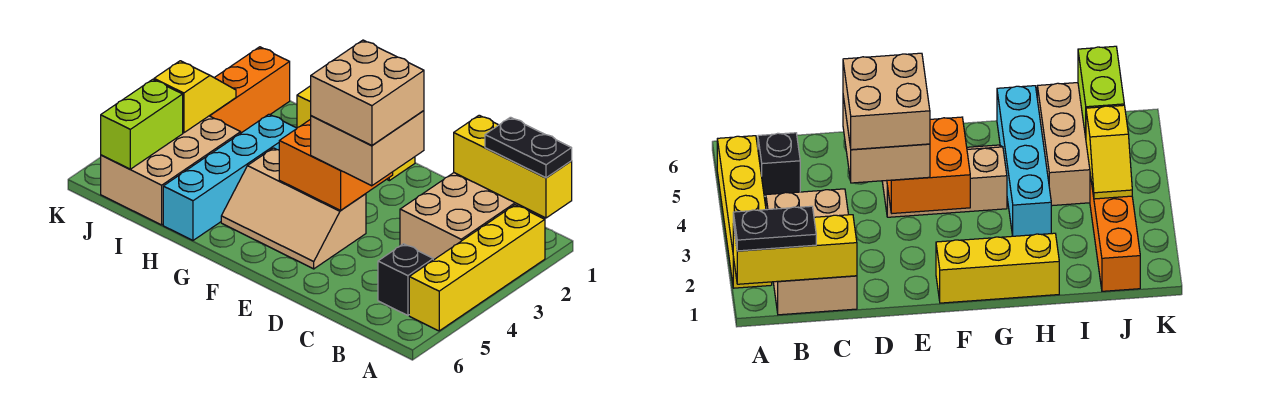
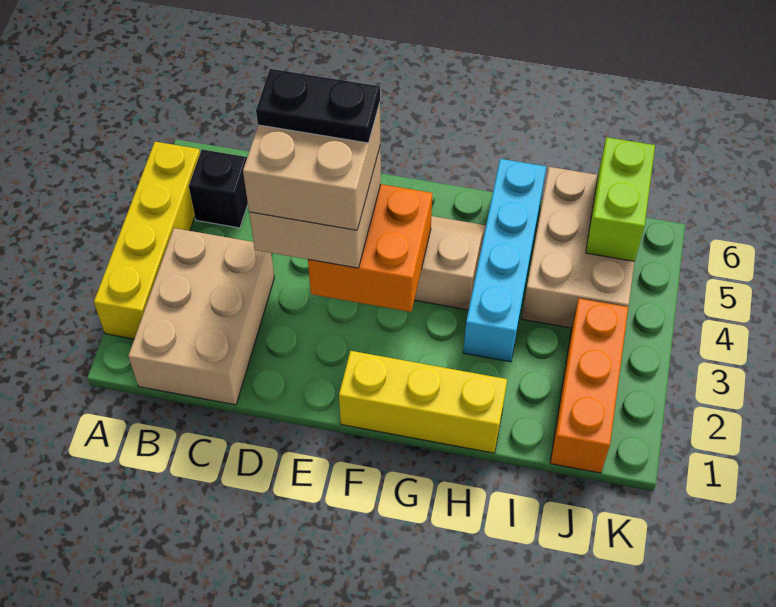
yellow brick A1:C1 level 2 -> none
black plate A1:B1 level 3 -> black plate D4:E4 level 5
yellow slope J3:J4 level 2 top 4 -> none

